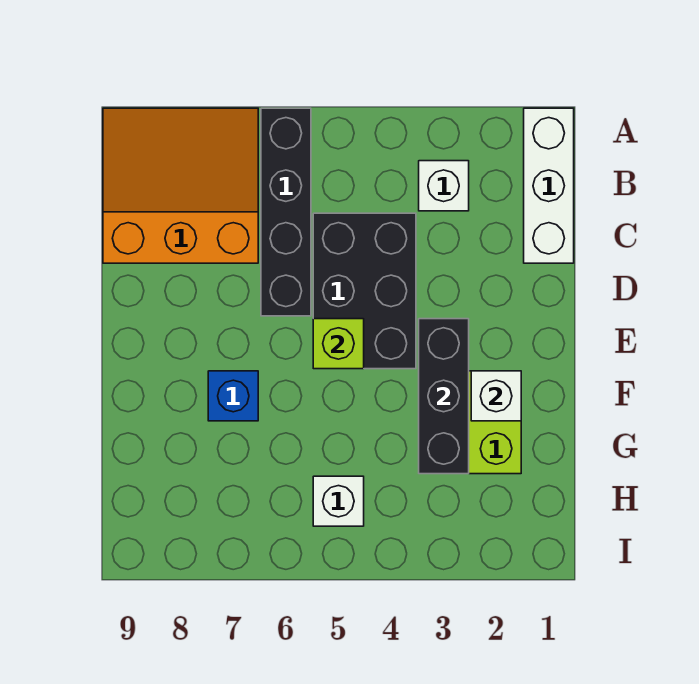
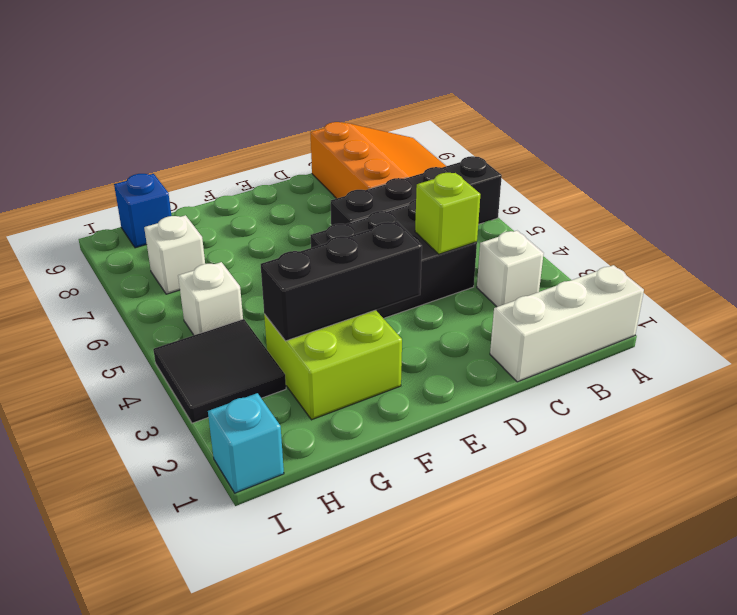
lime brick E5 level 2 -> lime brick C4 level 2
white brick F2 level 2 -> white brick H7 level 1
blue brick F7 level 1 -> blue brick H9 level 1
none -> black tile H3:I4 level 1
none -> cyan brick I1 level 1

